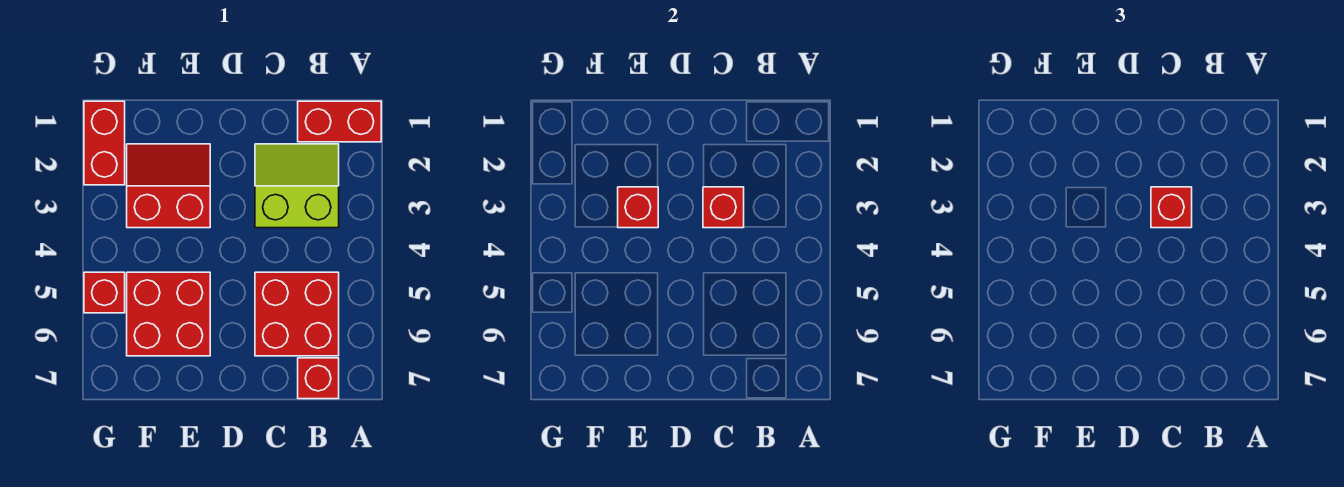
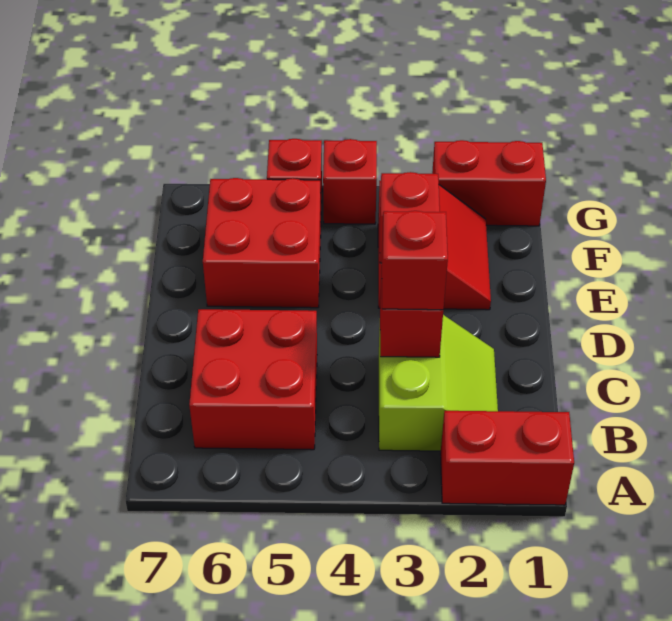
red brick A1:B1 level 1 -> red brick A1:A2 level 1
red brick B7 level 1 -> red brick G4 level 1

